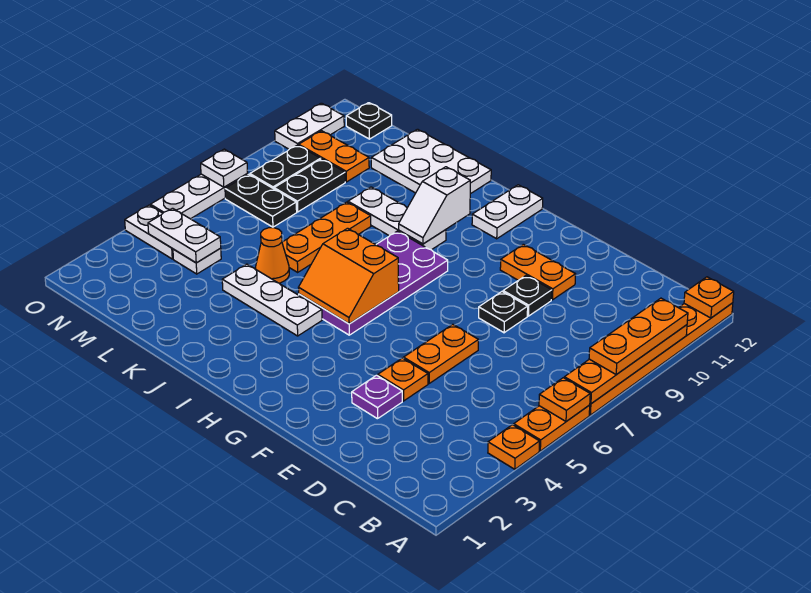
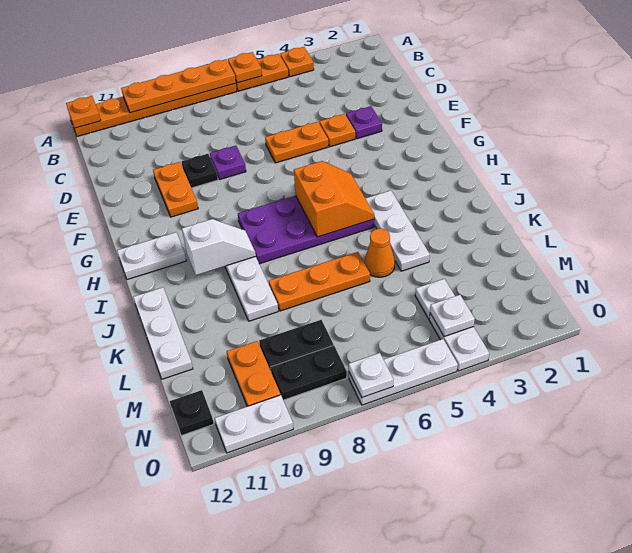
orange plate A8:A10 level 3 -> none
black plate E8 level 1 -> purple plate E8 level 1
white plate J11:L12 level 1 -> white plate J12:L12 level 1
white plate M4:N4 level 2 -> white plate N4 level 2
black plate M7:N7 level 1 -> none

